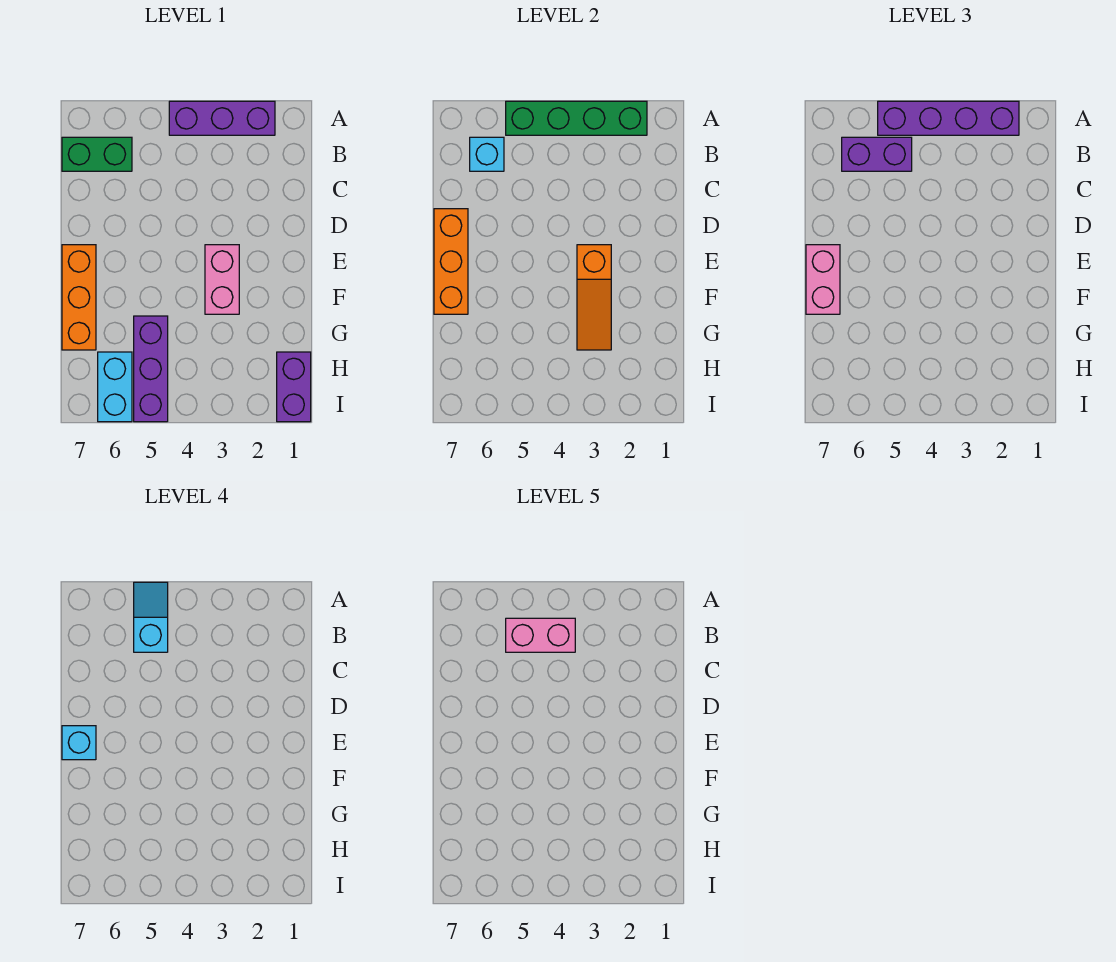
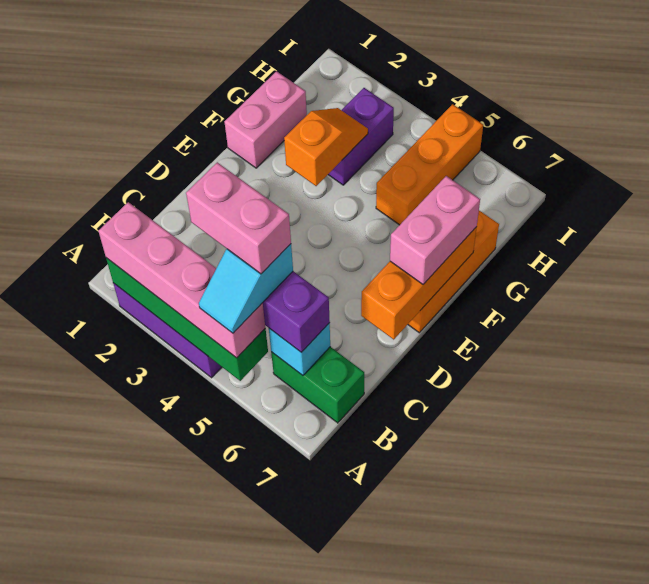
purple brick A2:A5 level 3 -> pink brick A2:A5 level 3
pink brick E3:F3 level 1 -> pink brick F1:G1 level 1
orange slope E3:G3 level 2 top E -> orange slope F3:G3 level 2 top F
cyan brick E7 level 4 -> none
purple brick G5:I5 level 1 -> orange brick G5:I5 level 1
purple brick H1:I1 level 1 -> purple brick G3:H3 level 1
cyan brick H6:I6 level 1 -> none

